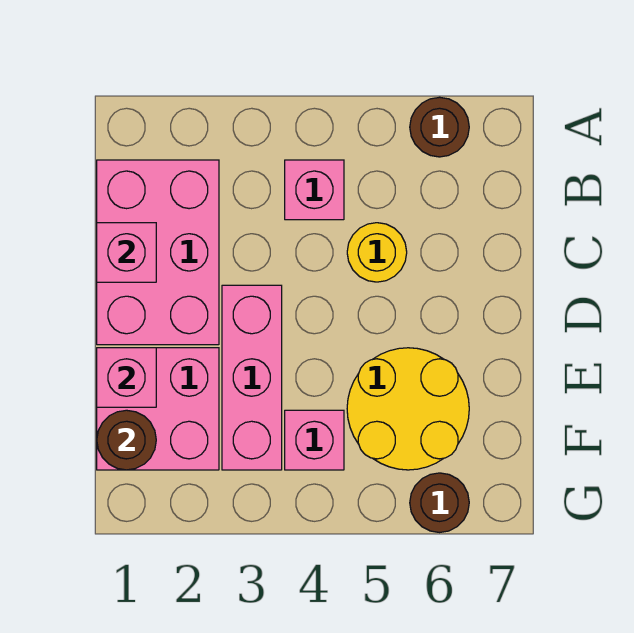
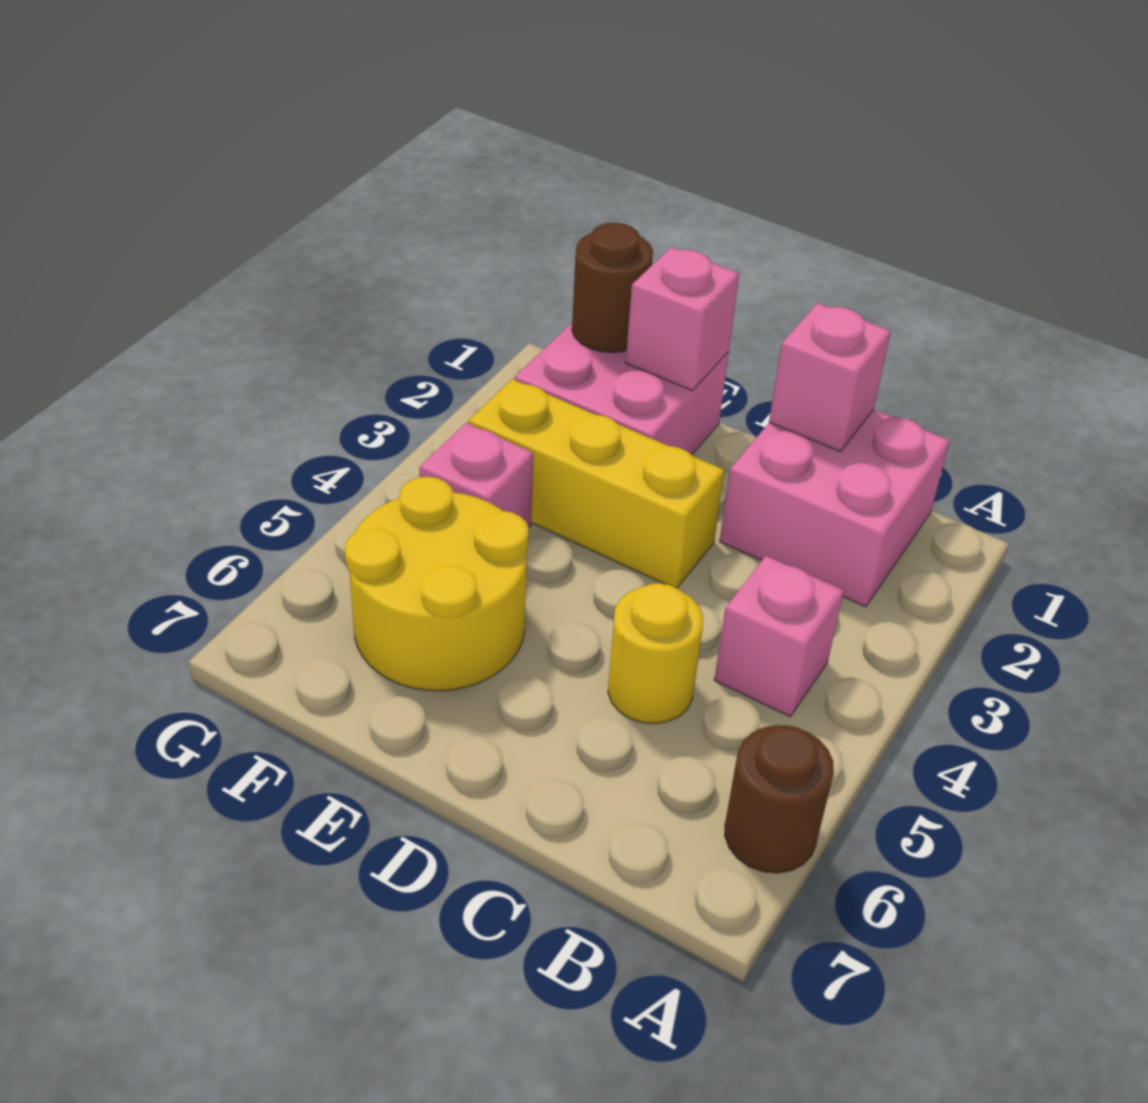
pink brick B1:D2 level 1 -> pink brick B1:C2 level 1
pink brick D3:F3 level 1 -> yellow brick D3:F3 level 1
brown round brick G6 level 1 -> none

